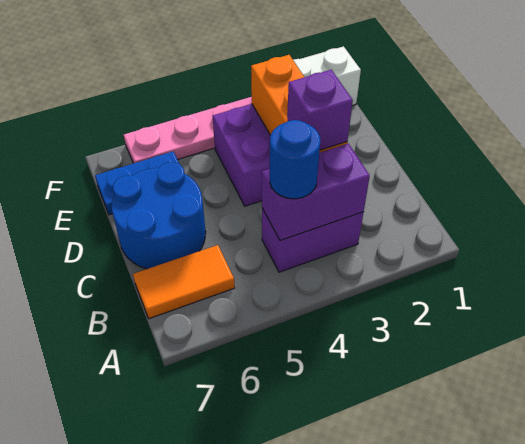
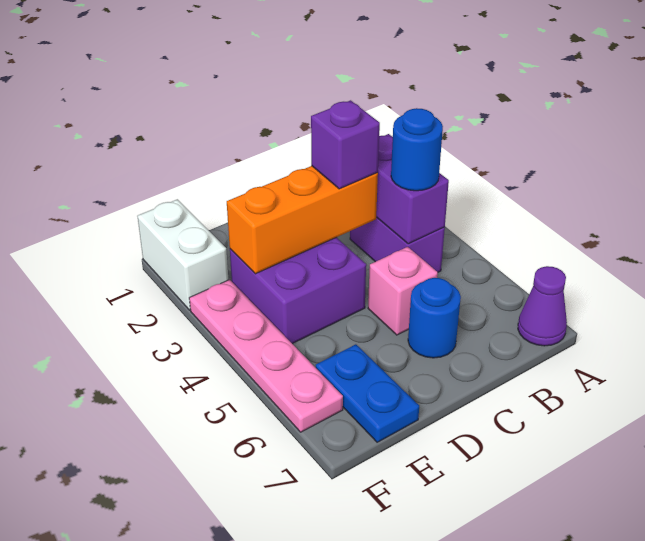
none -> purple cone A7 level 1
orange tile B6:B7 level 1 -> none
none -> pink brick C5 level 1
blue round brick C6:D7 level 1 -> blue round brick C6 level 1

